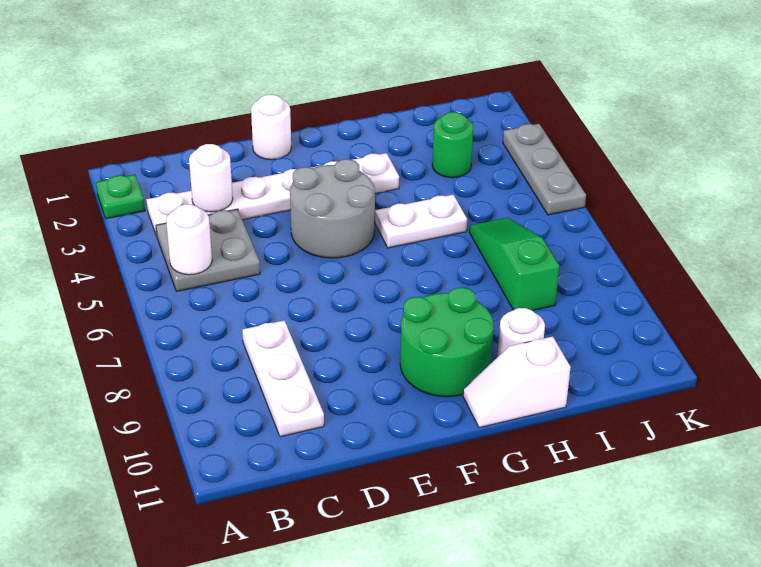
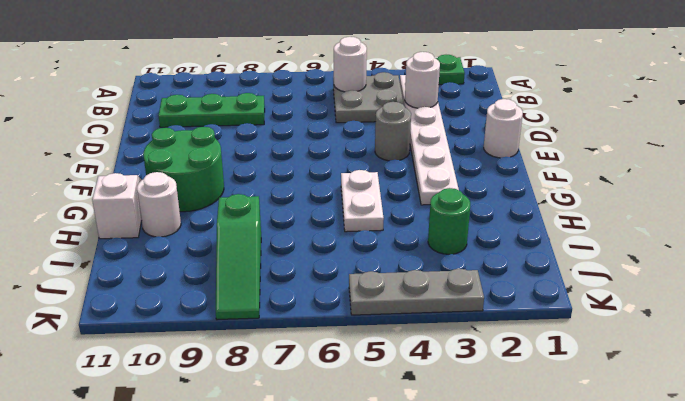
white plate C8:C10 level 1 -> green plate C8:C10 level 1
grey round brick E4:F5 level 1 -> grey round brick E4 level 1
green slope I6:I8 level 1 top 8 -> green slope I8:K8 level 1 top I

